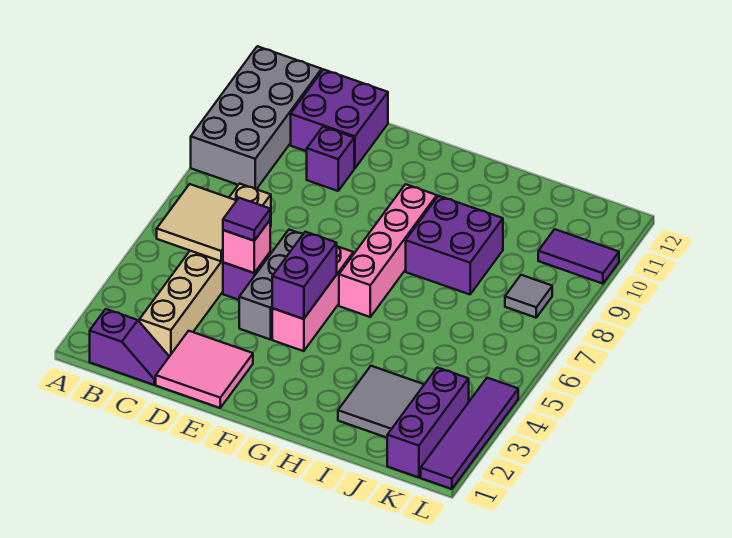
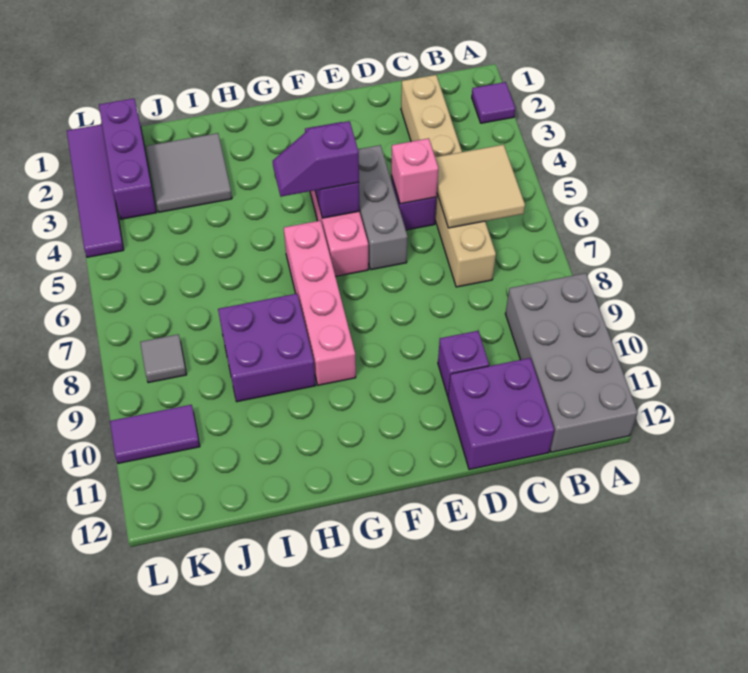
purple slope B1:C1 level 1 top B -> purple slope F5:G5 level 3 top F
pink tile D1:E2 level 1 -> none
purple tile D5 level 3 -> purple tile A2 level 1

